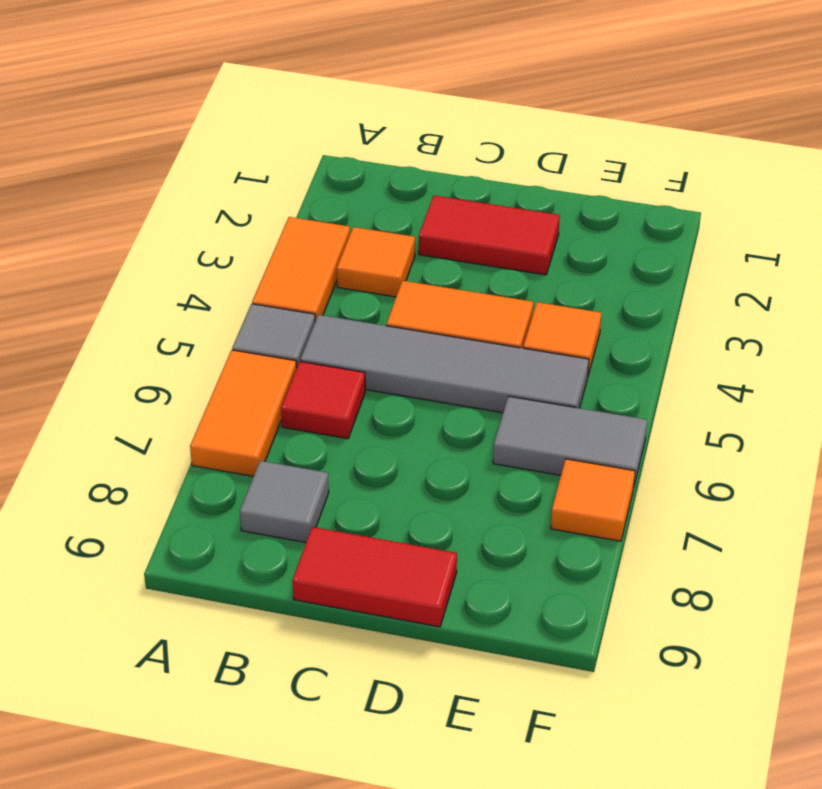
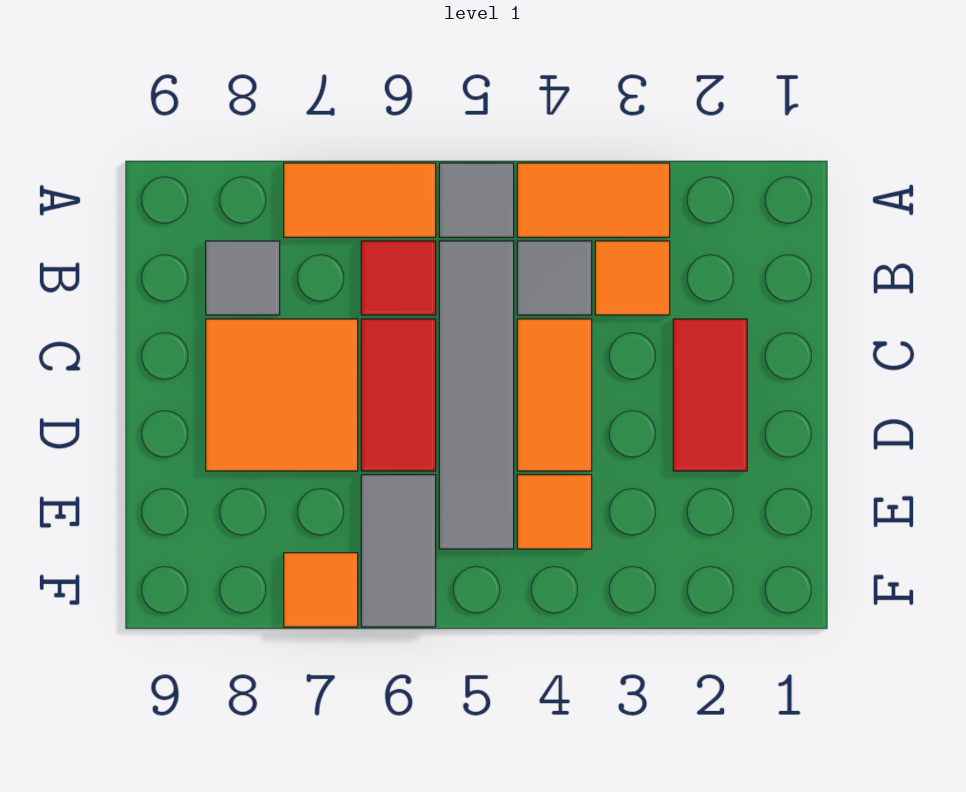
none -> grey tile B4 level 1
none -> orange tile C7:D8 level 1
red tile C9:D9 level 1 -> red tile C6:D6 level 1

